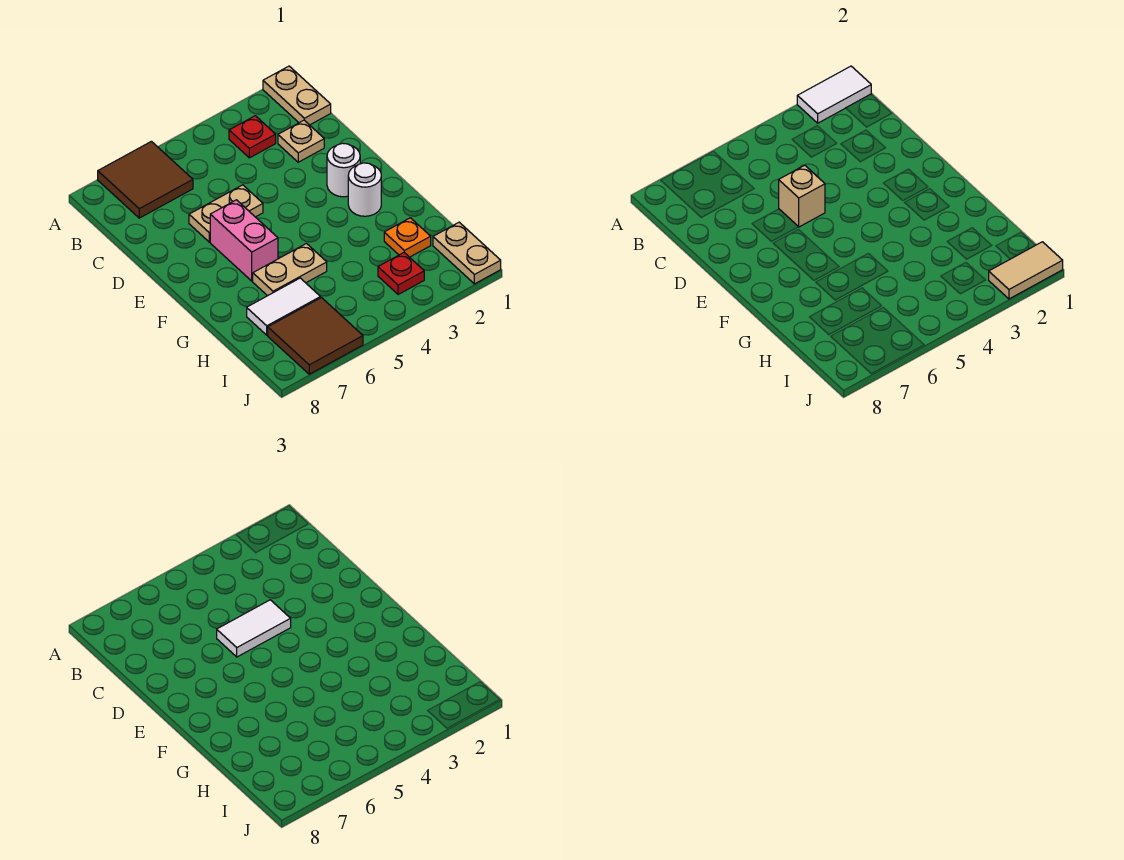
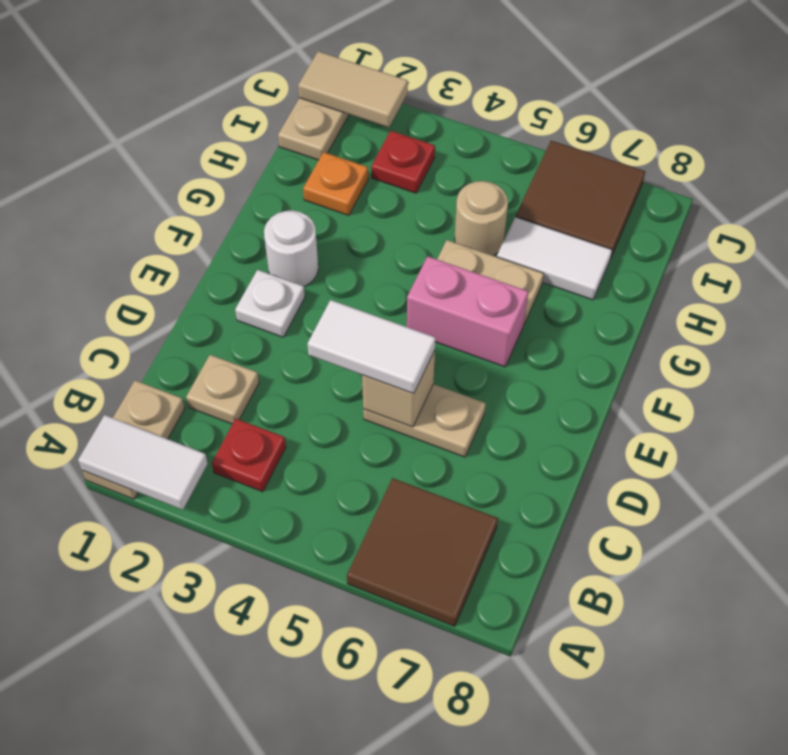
white round brick E2 level 1 -> white plate E2 level 1
pink brick E6:F6 level 1 -> pink brick F5:F6 level 1
none -> tan round brick H5 level 1

